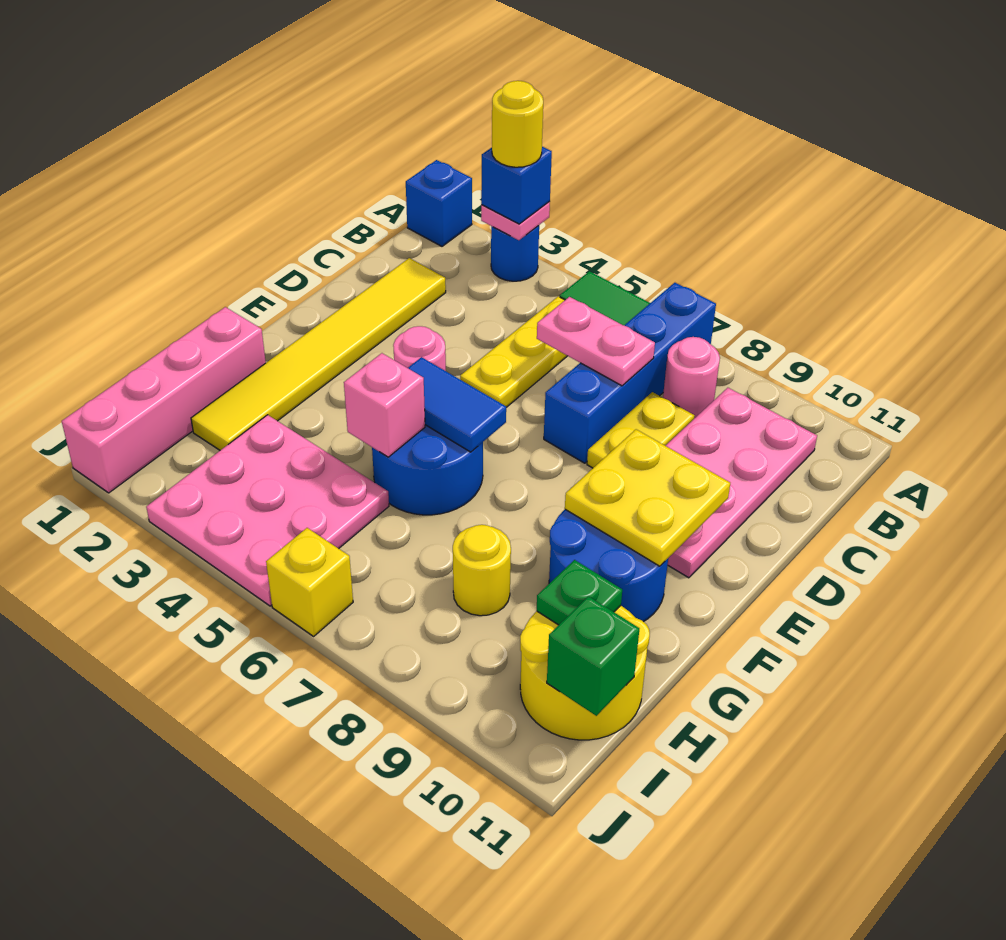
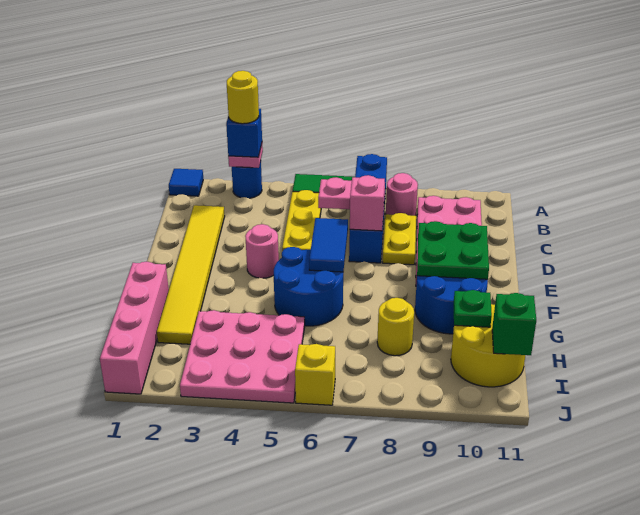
blue brick A1 level 1 -> blue tile A1 level 1
yellow plate E9:F10 level 2 -> green plate E9:F10 level 2
blue tile F5:F6 level 2 -> blue tile E6:F6 level 2
pink brick G5 level 2 -> pink brick D7 level 2

